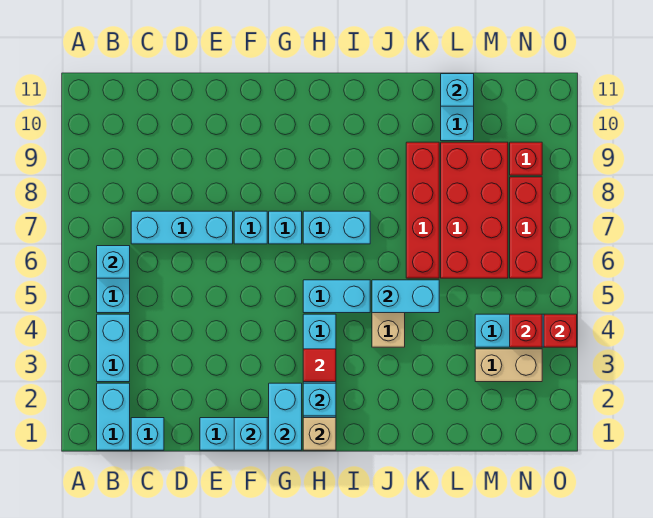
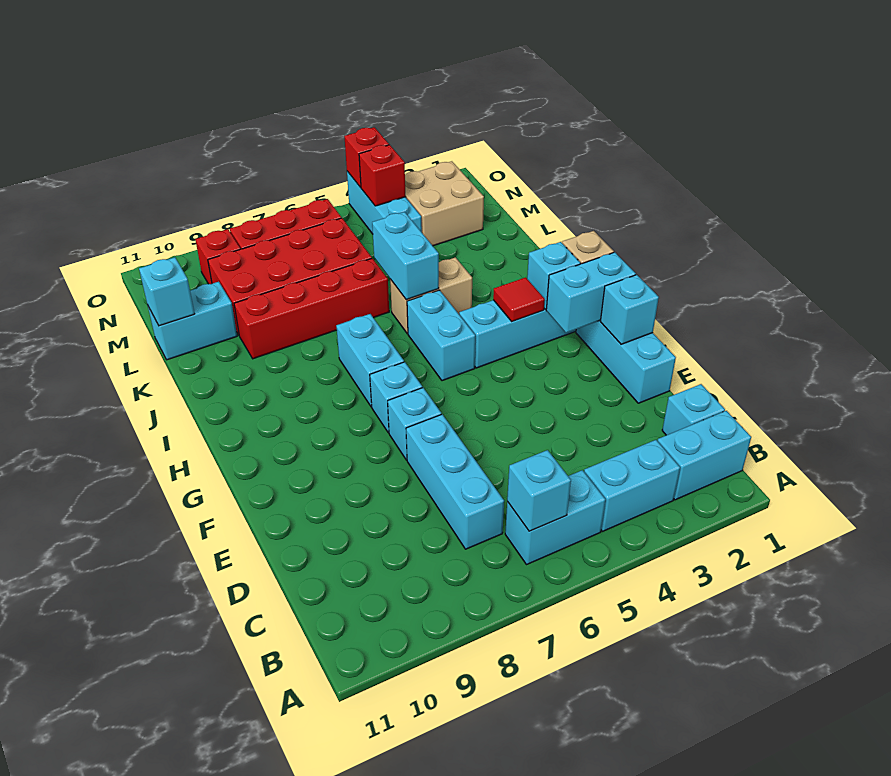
tan brick M3:N3 level 1 -> tan brick M2:N3 level 1

